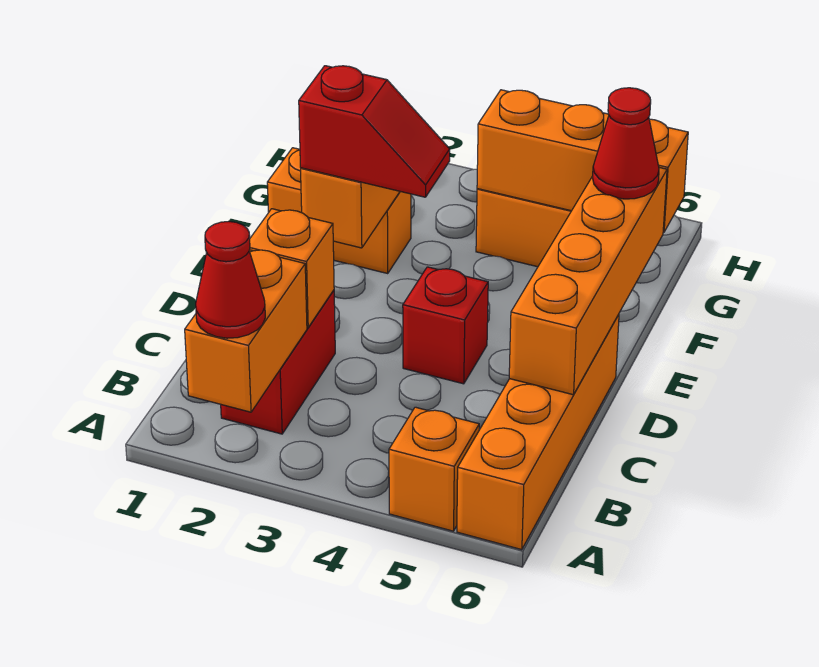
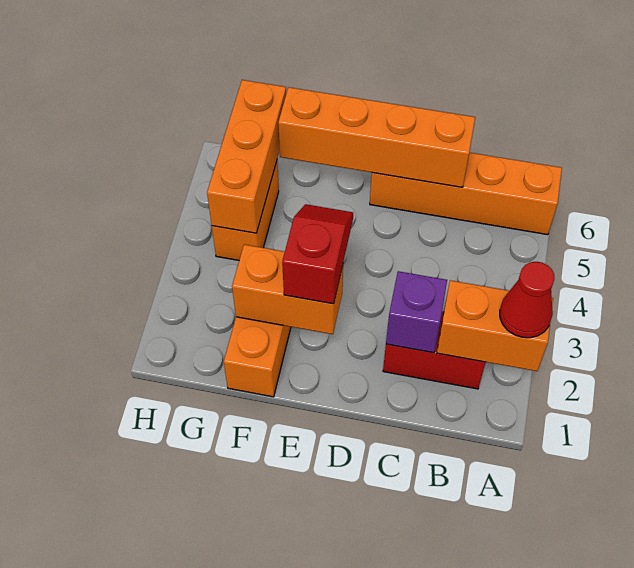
orange brick A5 level 1 -> none
orange brick C2 level 2 -> purple brick C2 level 2
red brick D4 level 1 -> none
red cone F6 level 3 -> none

